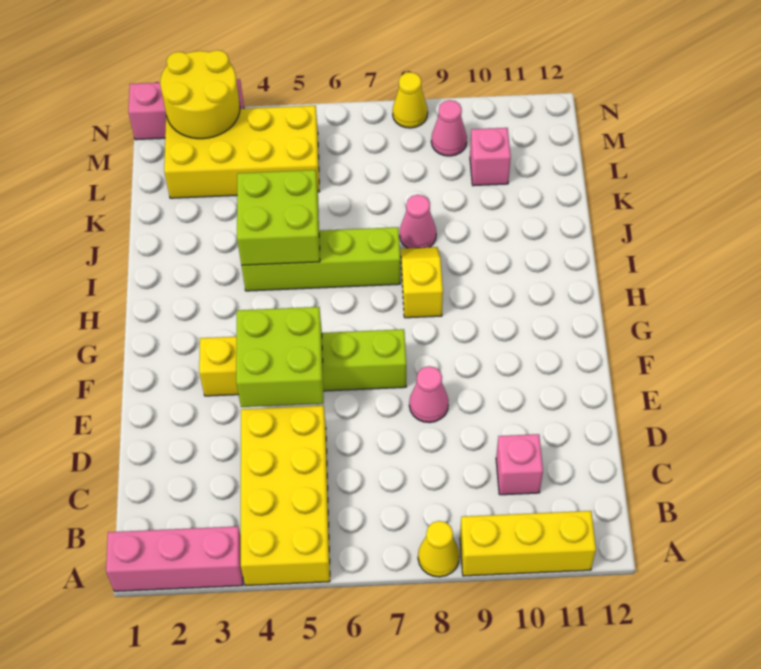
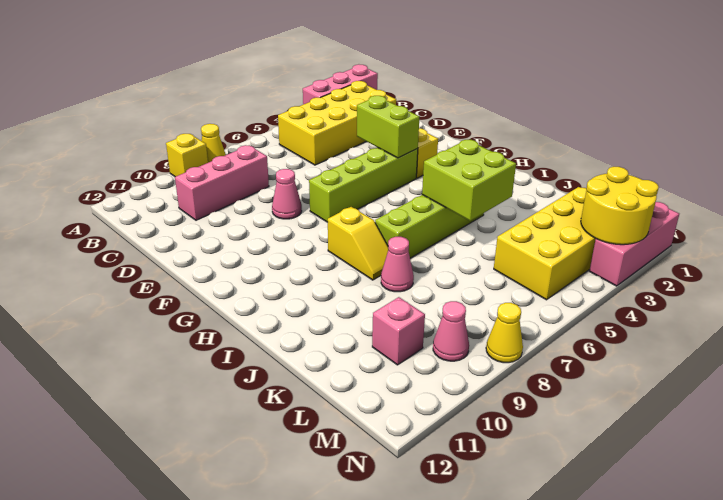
yellow brick A4:D5 level 1 -> yellow brick B2:C5 level 1
yellow brick A9:A11 level 1 -> yellow brick A9 level 1
pink brick C10 level 1 -> pink brick C8:C10 level 1
lime brick E4:F5 level 2 -> lime brick E4:F4 level 2

